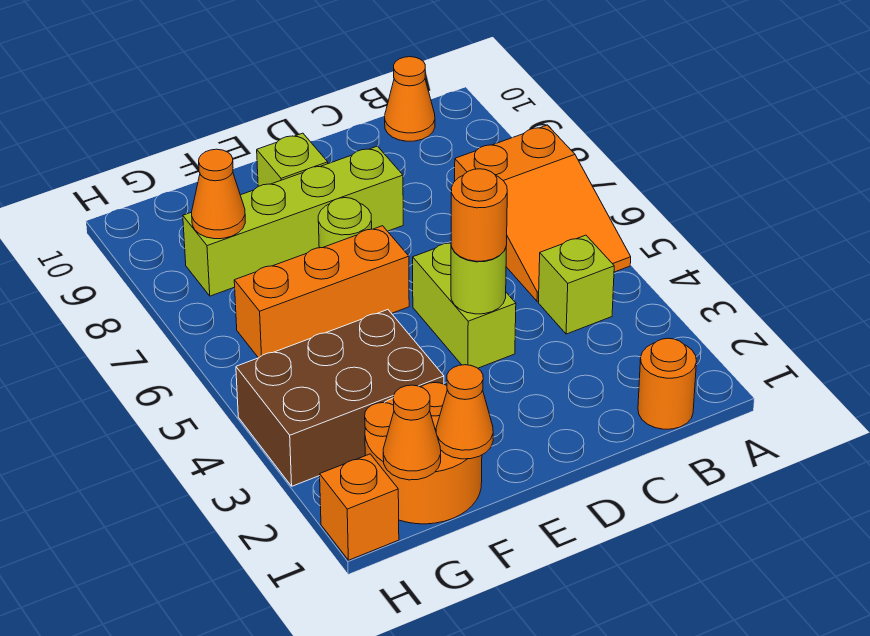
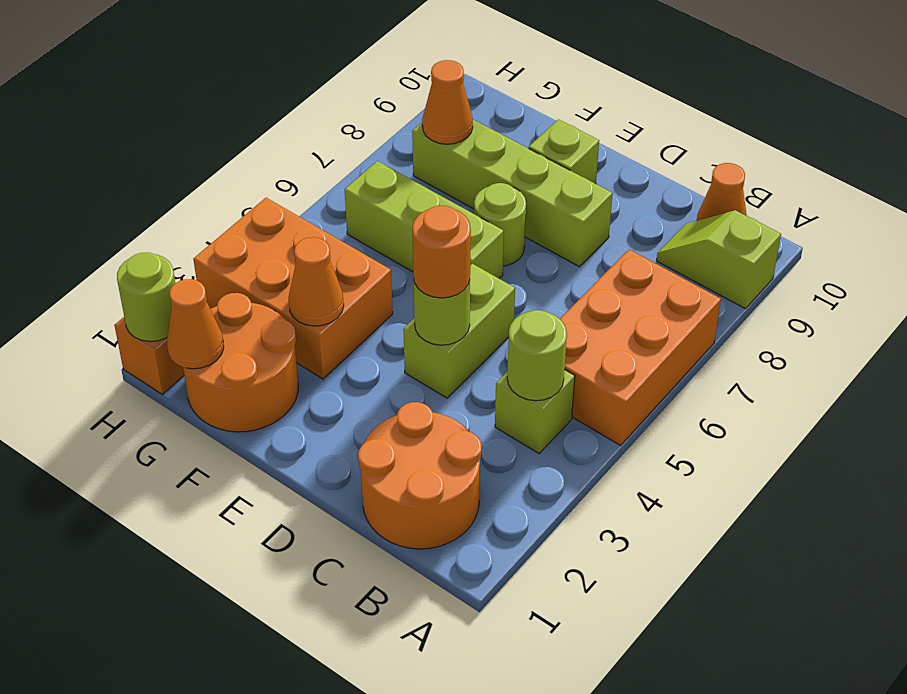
orange slope A5:B7 level 1 top 7 -> orange brick A5:B7 level 1
none -> lime slope A9:B9 level 1 top A
orange round brick B1 level 1 -> orange round brick B1:C2 level 1
none -> lime round brick B4 level 2
orange brick E6:G6 level 1 -> lime brick E6:G6 level 1
orange cone F1 level 2 -> orange cone F3 level 2
brown brick F3:H4 level 1 -> orange brick F3:H4 level 1
none -> lime round brick H1 level 2

